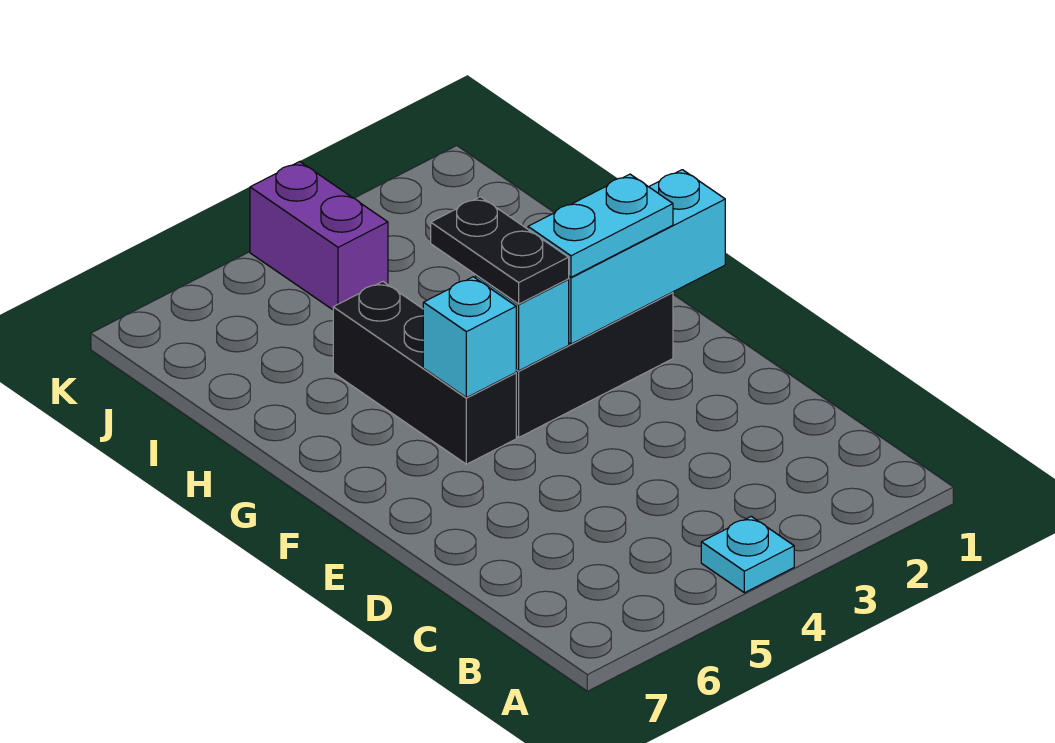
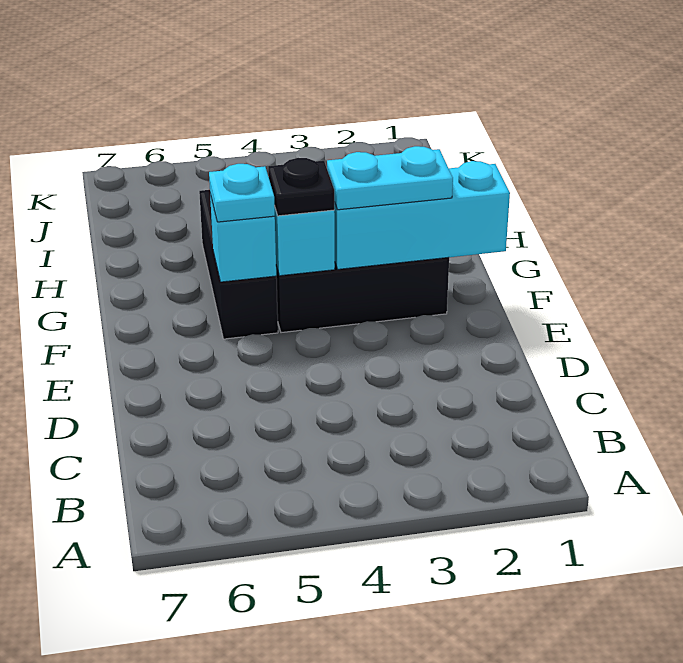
cyan plate A4 level 1 -> cyan plate F5 level 3
black plate F4:G4 level 3 -> black plate F4 level 3
purple brick J4:K4 level 1 -> none

